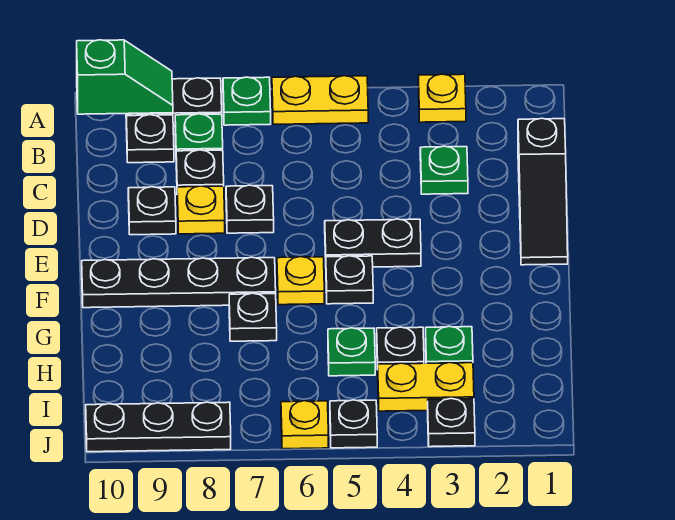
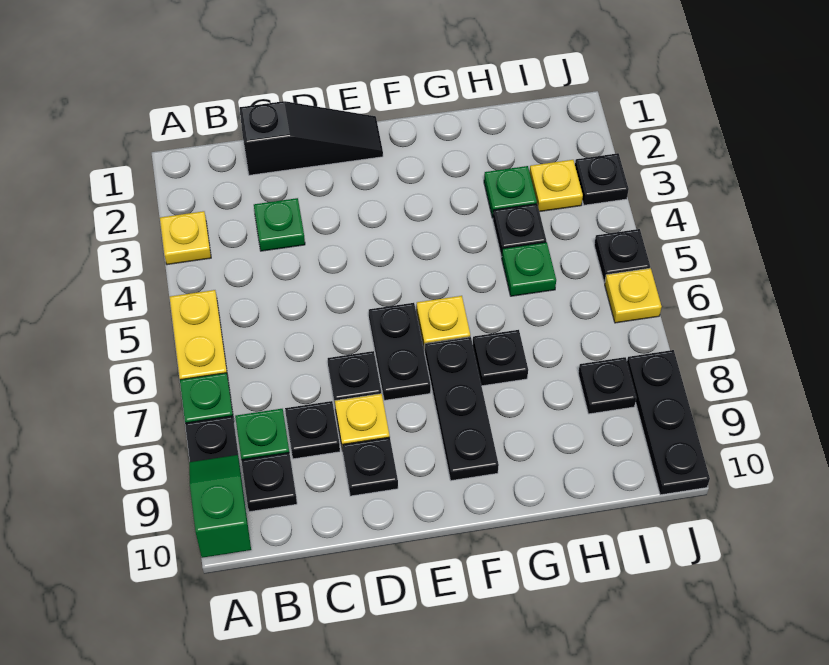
black plate E4:E5 level 1 -> black plate E6:E7 level 1
black plate F5 level 1 -> black plate I8 level 1
black plate F7:F10 level 1 -> black plate F7:F9 level 1
yellow plate I3:I4 level 1 -> yellow plate I3 level 1

